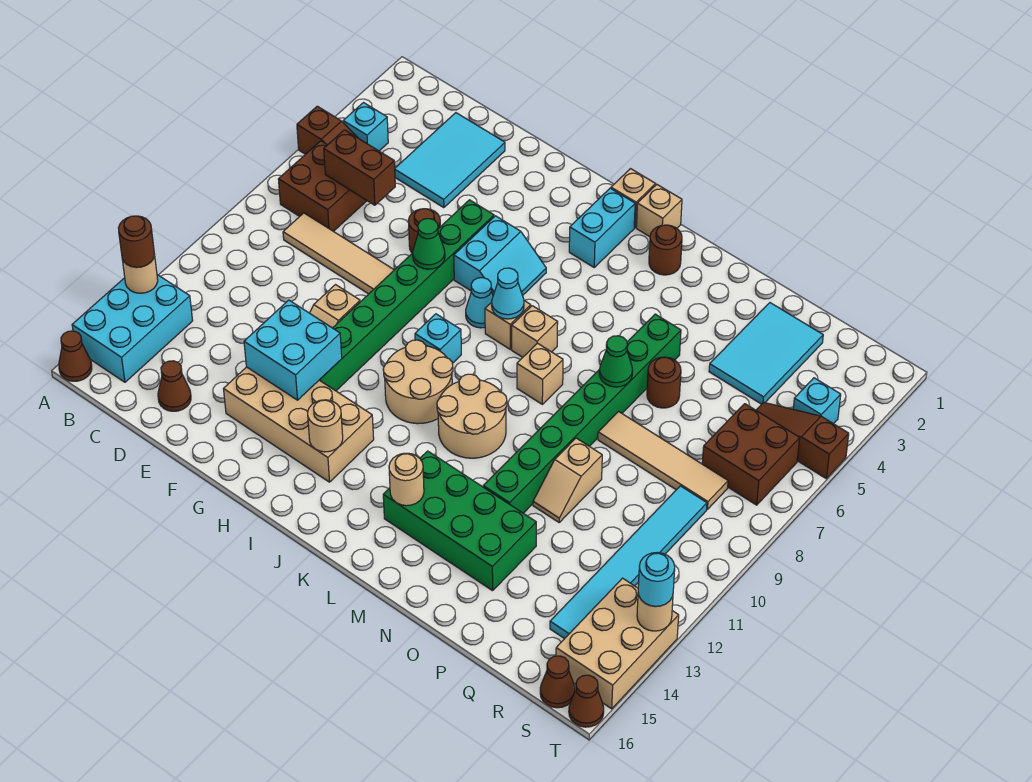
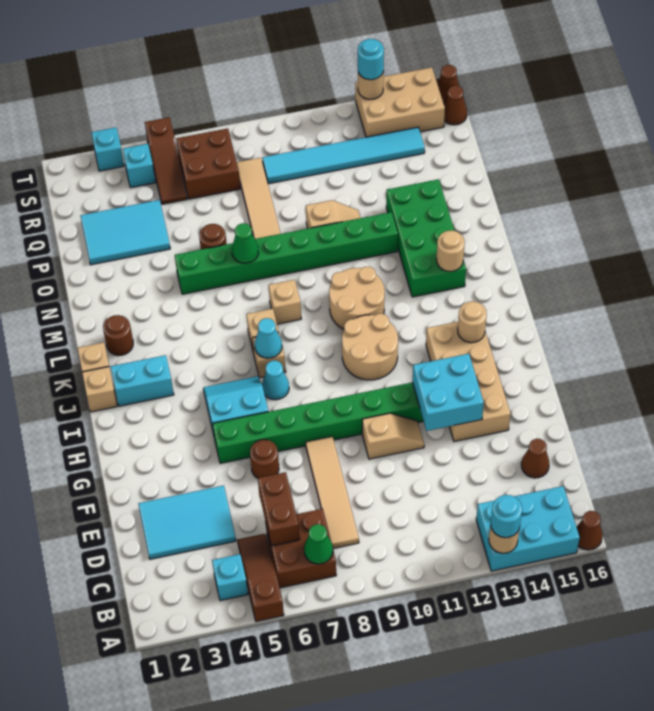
brown round brick A13 level 3 -> cyan round brick A13 level 3
green cone G7 level 2 -> green cone B7 level 2
cyan brick I9 level 1 -> cyan brick T3 level 1

